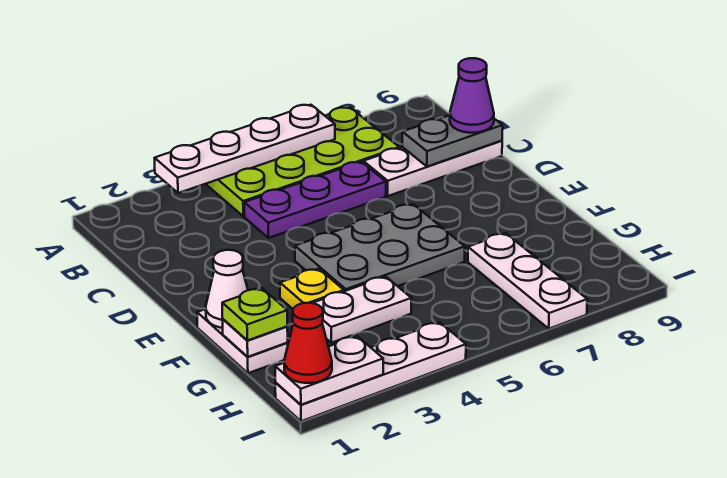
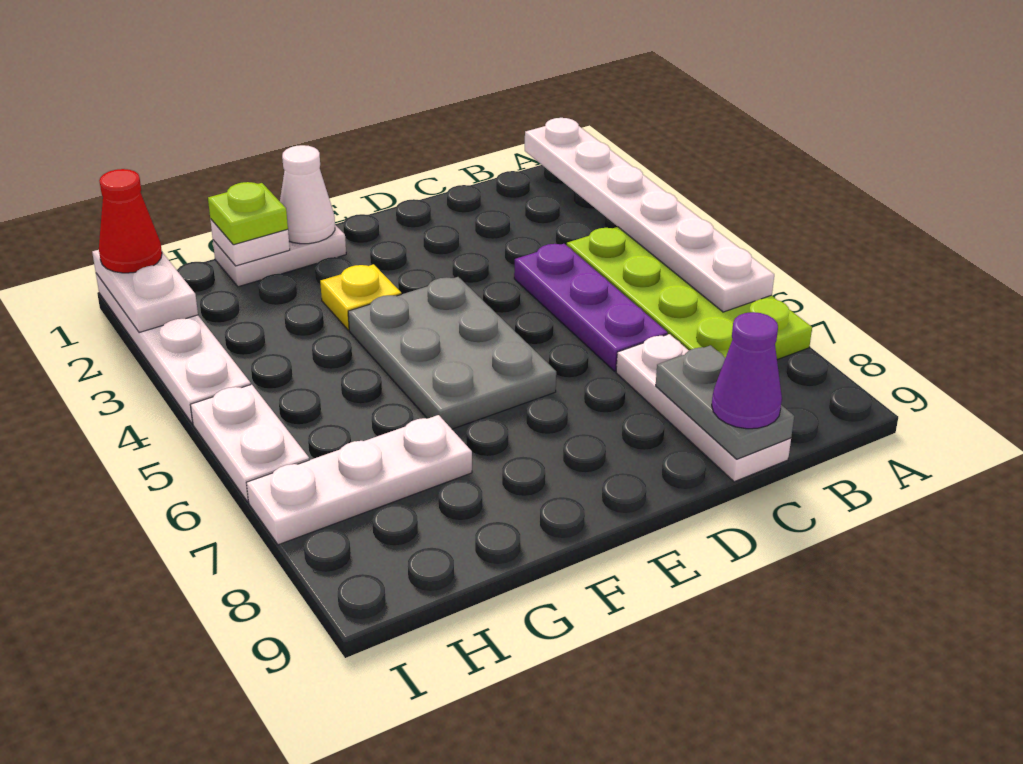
white plate A3:A6 level 2 -> white plate A1:A6 level 2
white plate G3:G4 level 1 -> white plate I5:I6 level 1

